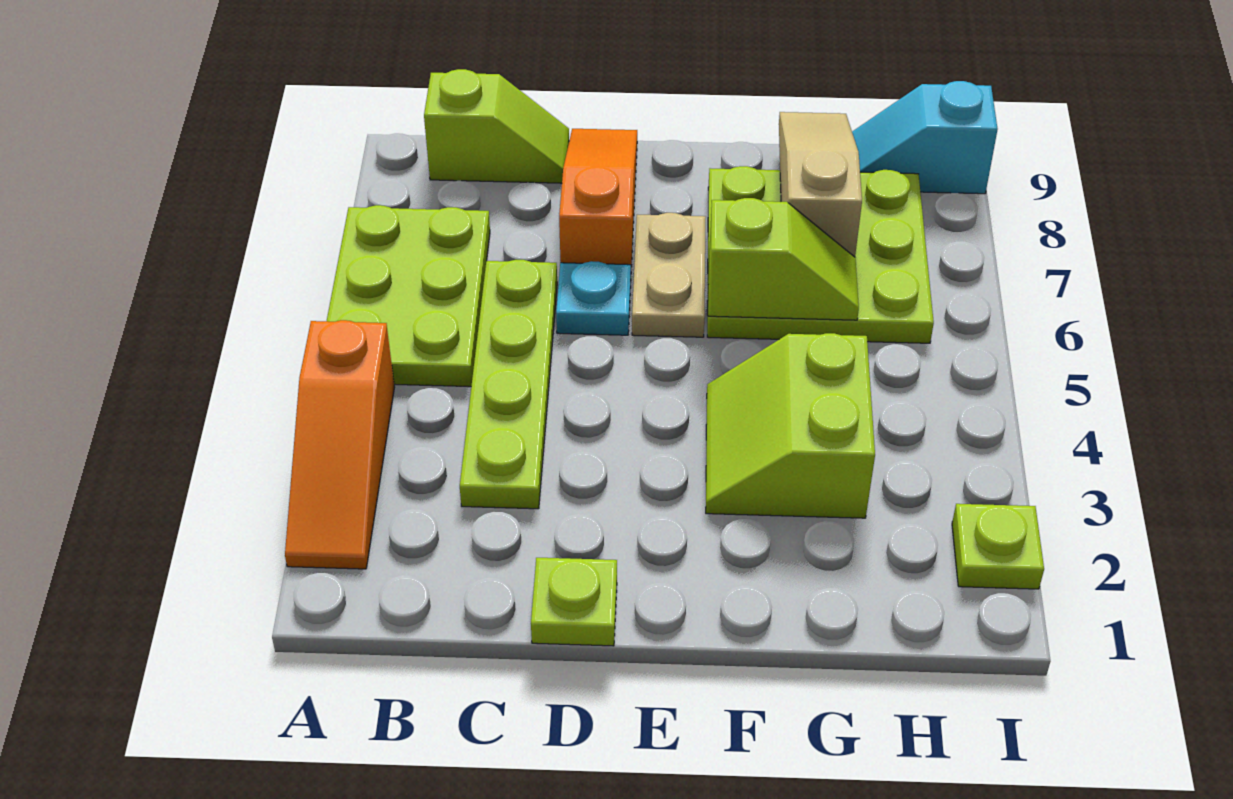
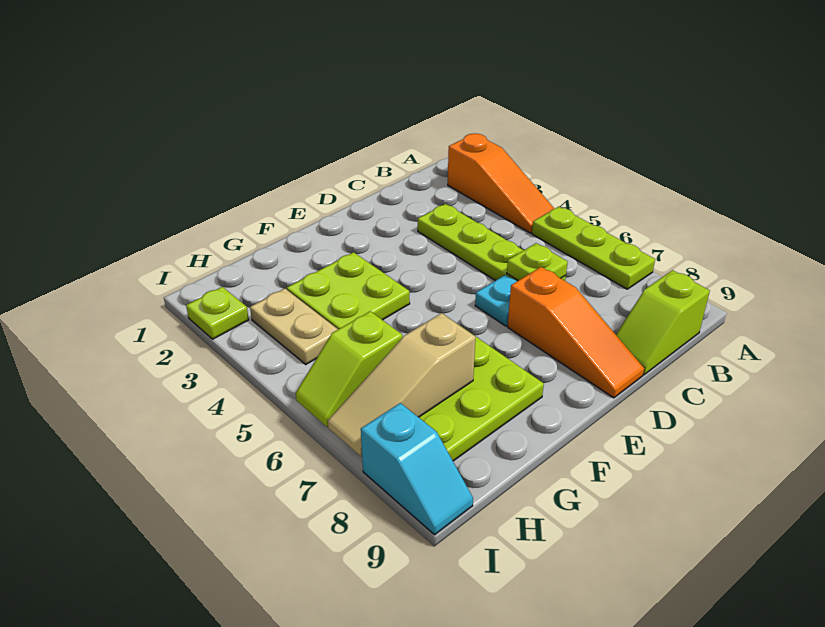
orange slope A2:A4 level 1 top 4 -> orange slope A2:A4 level 1 top 2
lime plate A5:B7 level 1 -> lime plate A5:A7 level 1
lime plate D1 level 1 -> lime plate C6 level 2
tan plate E6:E7 level 1 -> tan plate H3:H4 level 1
lime slope F3:G4 level 1 top G -> lime plate F3:G4 level 1
lime slope F6:G6 level 2 top F -> lime slope H6:I6 level 2 top H
tan slope G7:G9 level 2 top 7 -> tan slope G7:I7 level 2 top G
cyan slope H9:I9 level 1 top I -> cyan slope I8:I9 level 1 top 8

